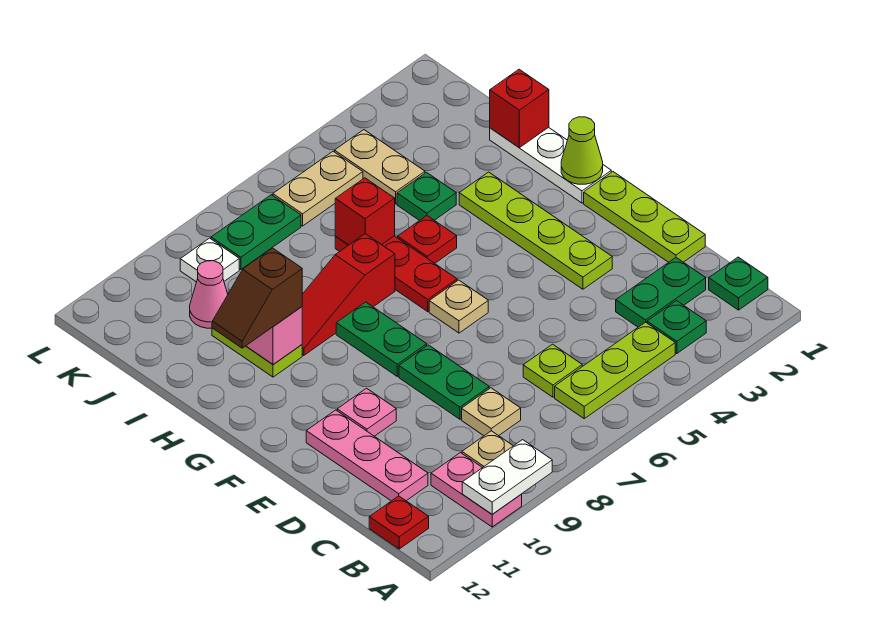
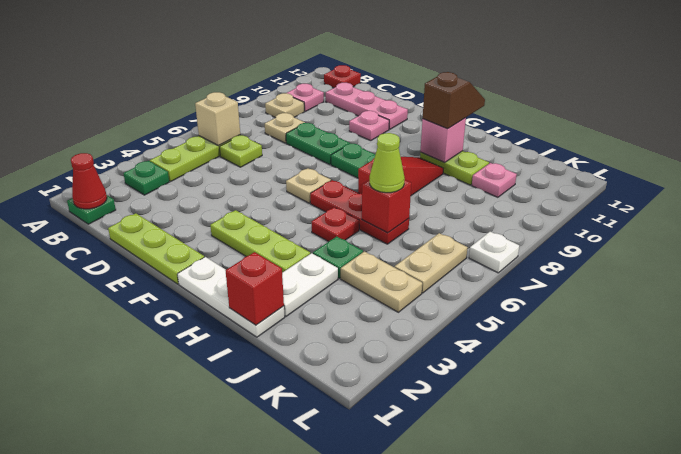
white plate A9:A10 level 2 -> white plate I2:I3 level 1
pink plate A10:B10 level 1 -> pink plate B10 level 1
none -> red cone B1 level 2
none -> tan brick B6 level 2
green plate C2:C3 level 1 -> none
lime plate E3:H3 level 1 -> lime plate F3:H3 level 1
lime cone G1 level 2 -> lime cone I6 level 3
pink cone J10 level 1 -> pink plate J10 level 1
green plate K7:K8 level 1 -> none
white plate K9 level 1 -> white plate L7 level 1

